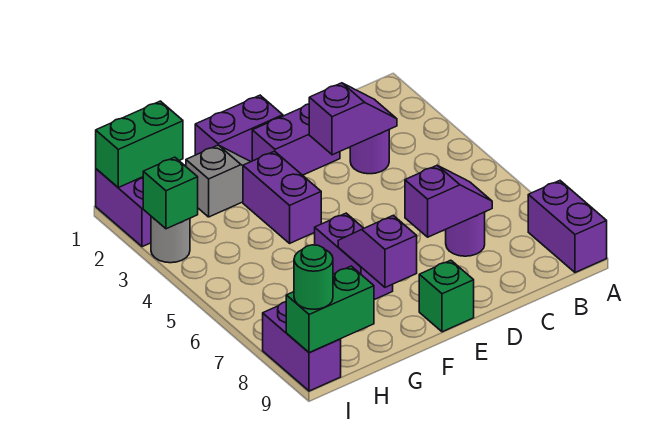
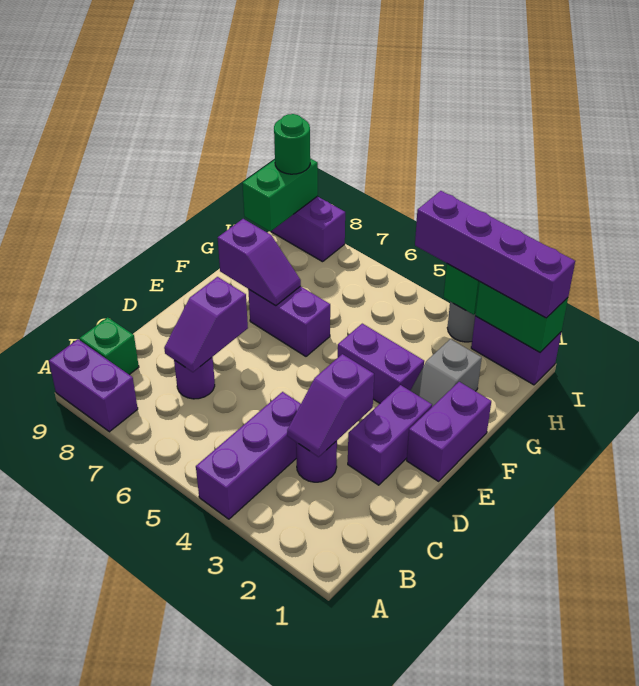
none -> purple brick A4:C4 level 1
green brick E9 level 1 -> green brick B9 level 1
green brick H1:I1 level 2 -> green brick I1:I2 level 2
none -> purple brick I1:I4 level 3

